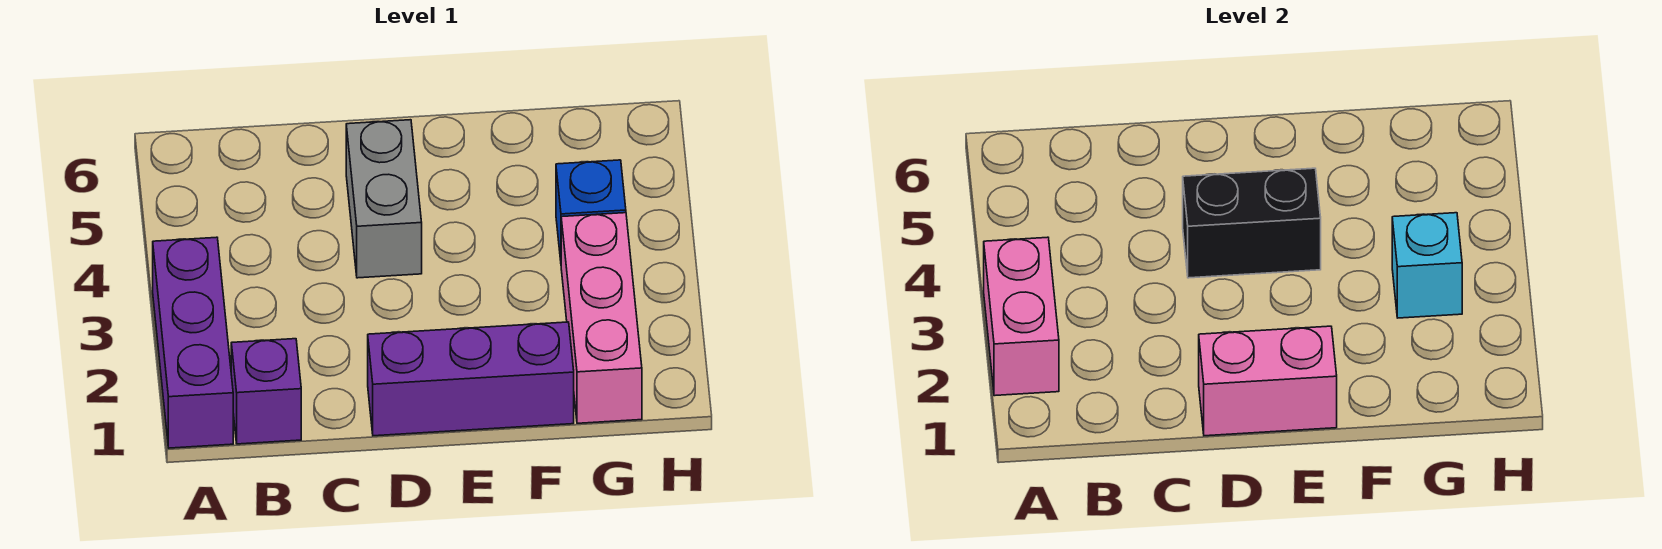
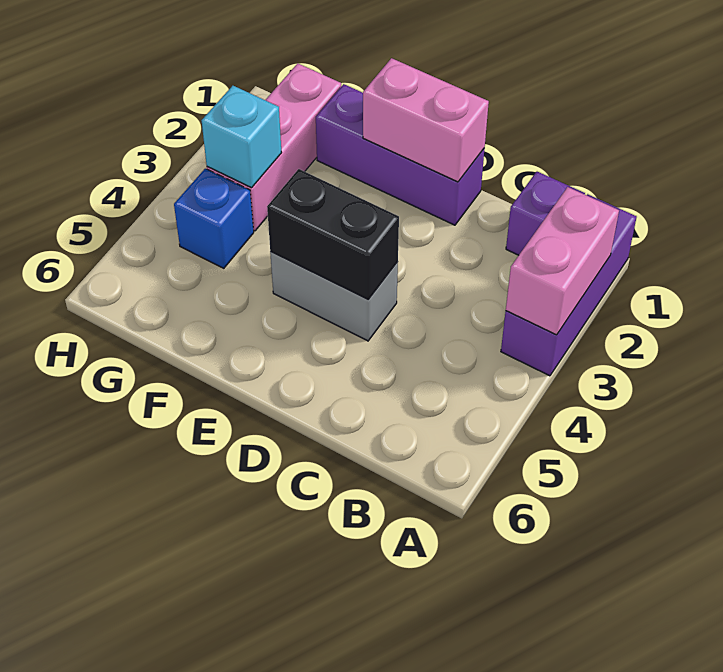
grey brick D4:D5 level 1 -> grey brick D4:E4 level 1

